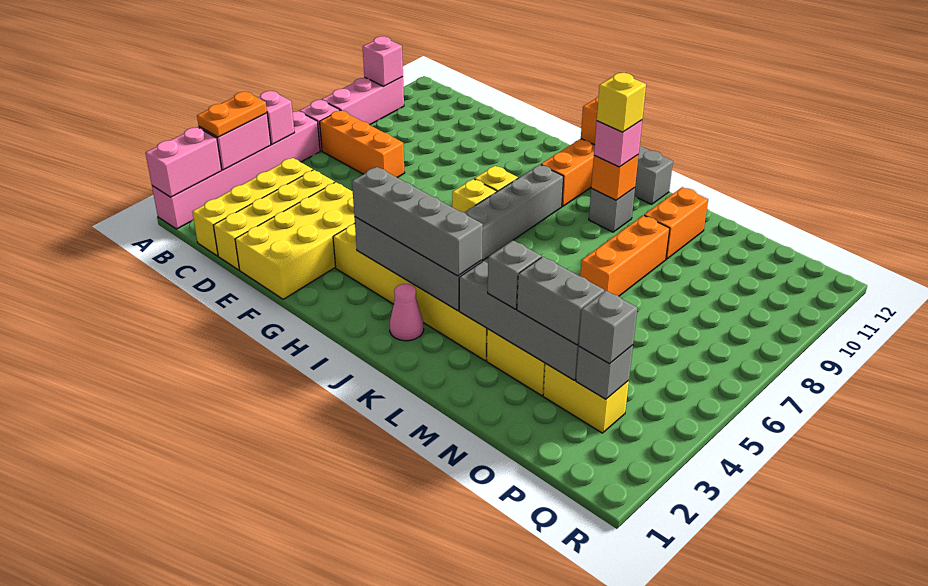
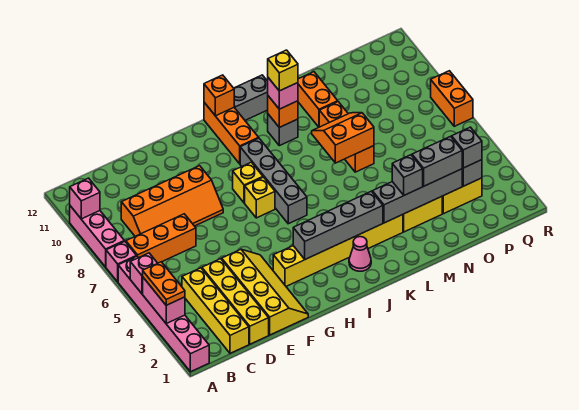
pink brick A1:A2 level 2 -> none
none -> orange slope C8:F9 level 1 top 9
yellow brick E1:F4 level 1 -> yellow slope E1:F4 level 1 top E
grey brick H3:K3 level 3 -> none
none -> orange slope L7:M8 level 2 top 7
none -> orange brick R7:R8 level 1

